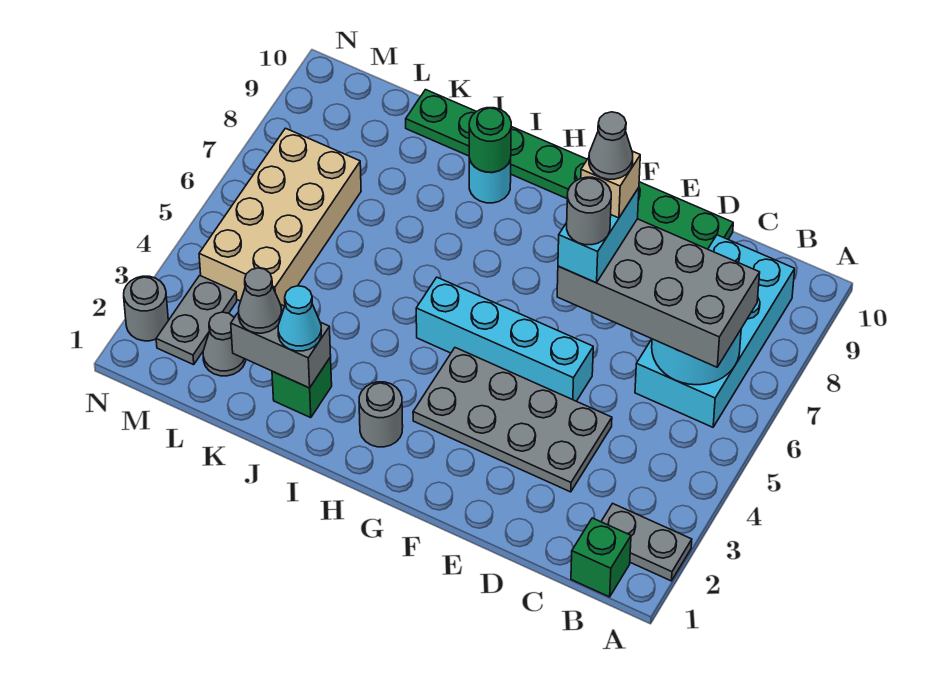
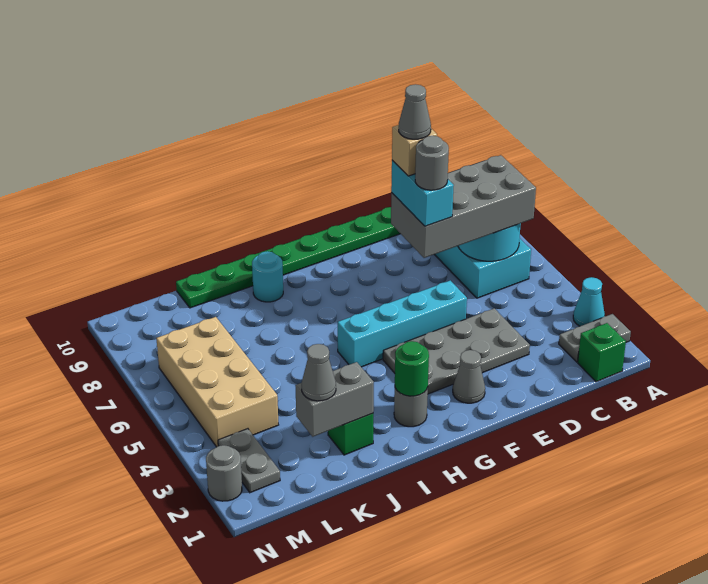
green round brick I9 level 2 -> green round brick H2 level 2
cyan cone J2 level 3 -> cyan cone A3 level 1
grey cone L2 level 1 -> grey cone F2 level 1

